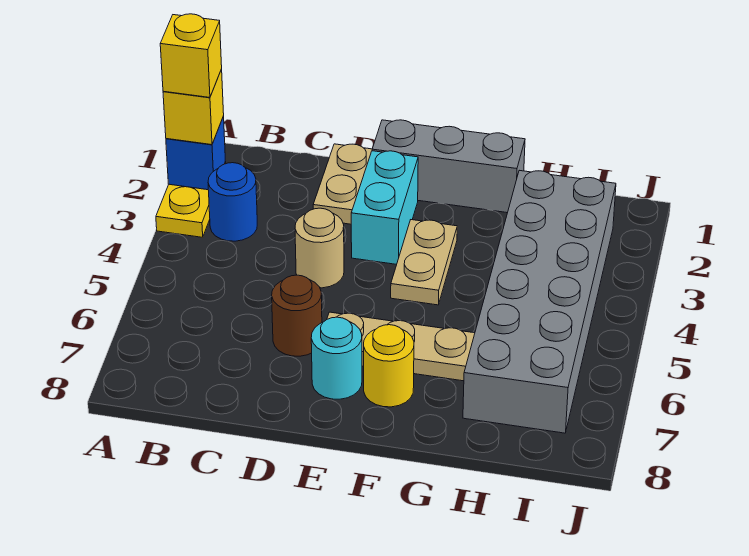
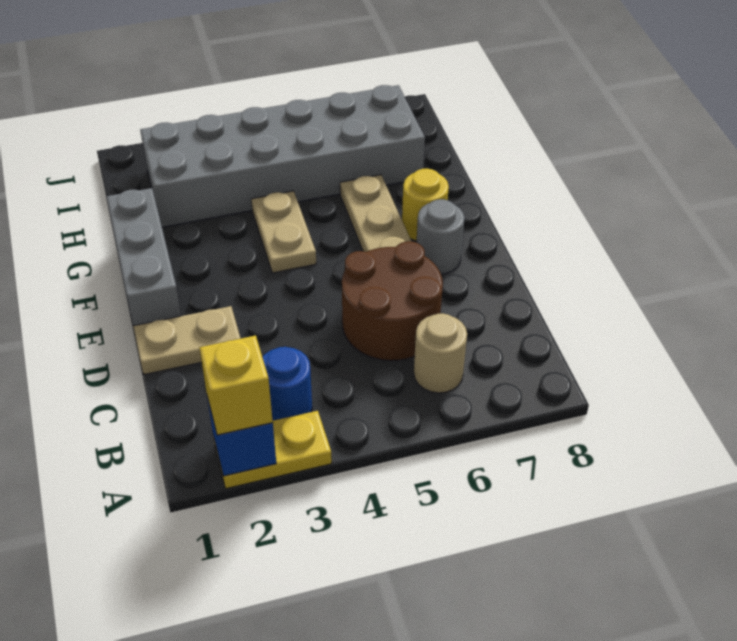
yellow brick A2 level 4 -> none
tan round brick D4 level 1 -> tan round brick B6 level 1
brown round brick D6 level 1 -> brown round brick C5:D6 level 1
cyan brick E2:E3 level 1 -> none
cyan round brick E7 level 1 -> grey round brick E7 level 1
tan plate F3:F4 level 1 -> tan plate F4:G4 level 1

